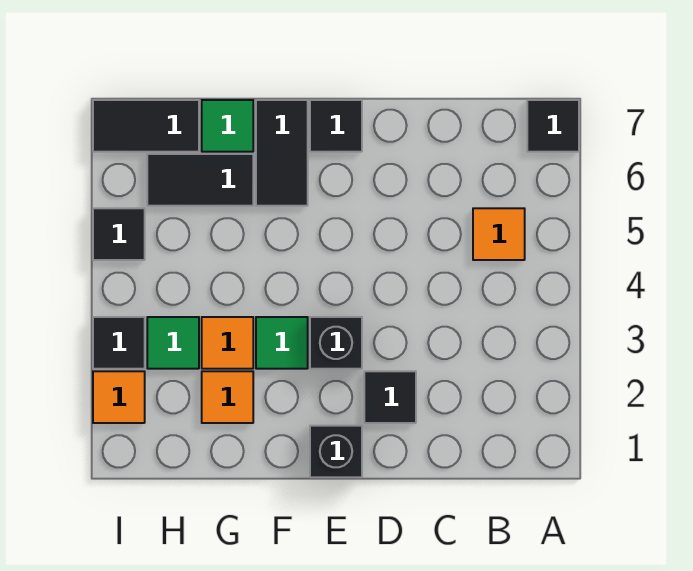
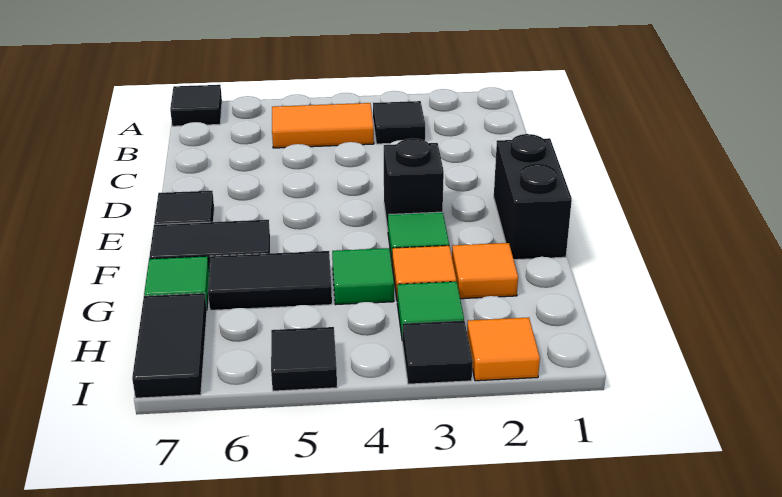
orange tile B5 level 1 -> orange tile B4:B5 level 1
black tile D2 level 1 -> black tile B3 level 1
black brick E1 level 1 -> black brick E1:F1 level 1
none -> green tile G4 level 1
black tile G6:H6 level 1 -> black tile G5:G6 level 1

